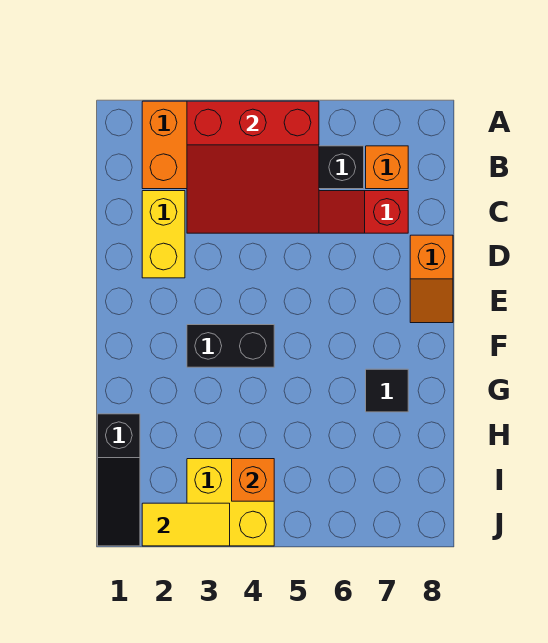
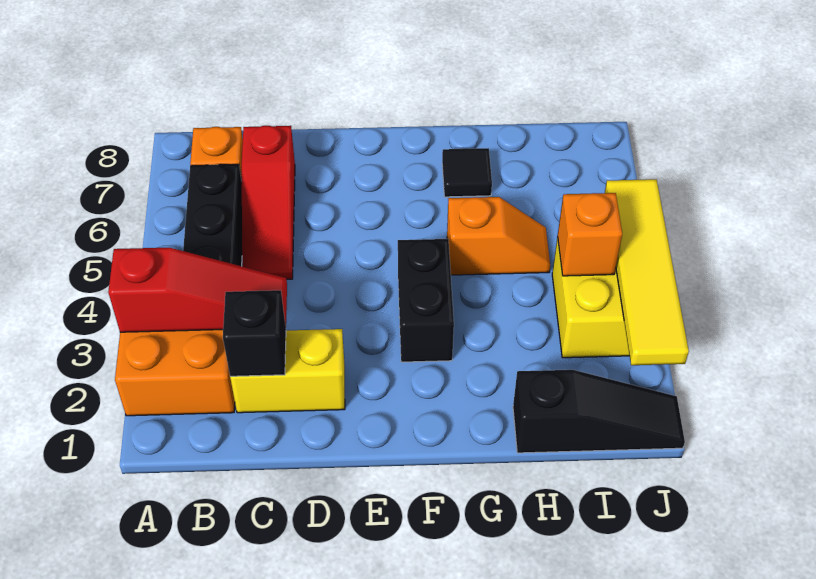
red slope A3:C5 level 2 top A -> red slope A3:C3 level 2 top A
none -> black brick C2 level 2
orange slope D8:E8 level 1 top D -> orange slope G5:H5 level 1 top G
yellow tile J2:J3 level 2 -> yellow tile J2:J5 level 2

